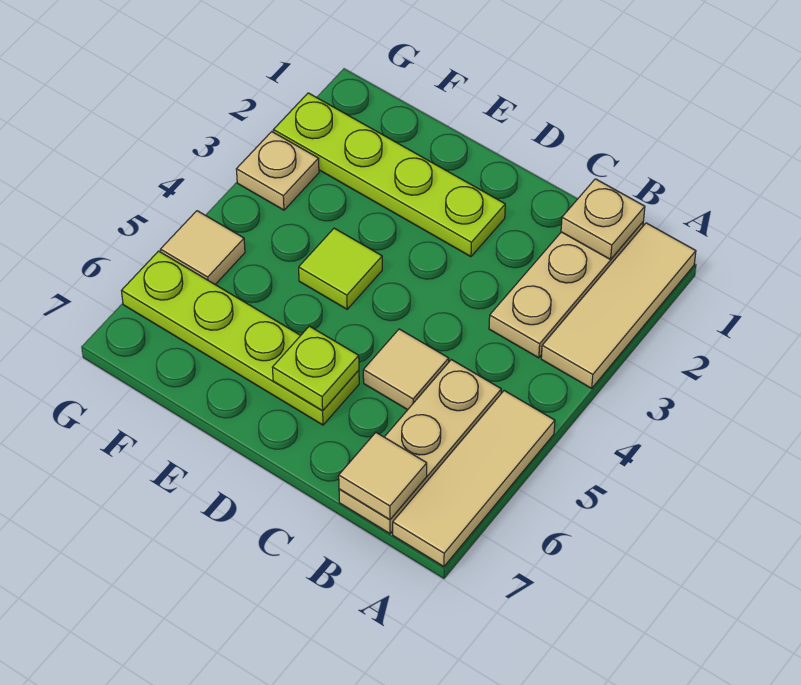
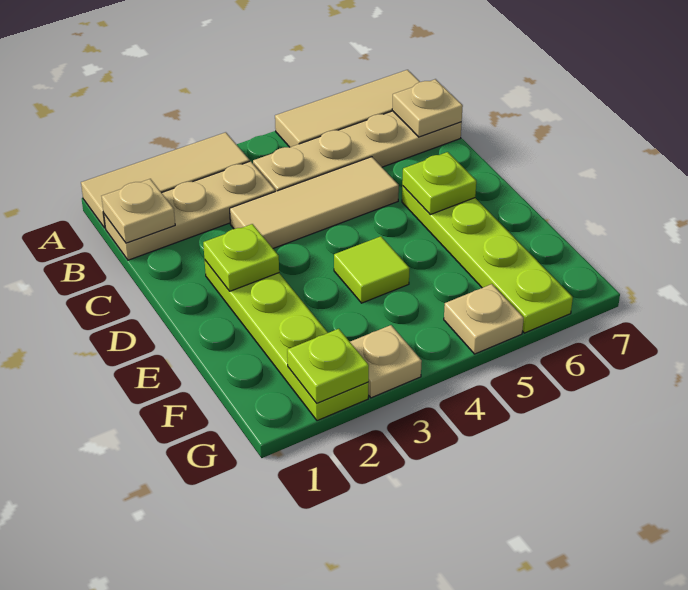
tan plate B5:B7 level 1 -> tan plate B4:B7 level 1
tan tile B7 level 2 -> tan plate B7 level 2
tan tile C5 level 1 -> tan tile C3:C5 level 1
none -> lime plate D2 level 2
none -> lime plate G2 level 2
tan tile G5 level 1 -> tan plate G5 level 1

